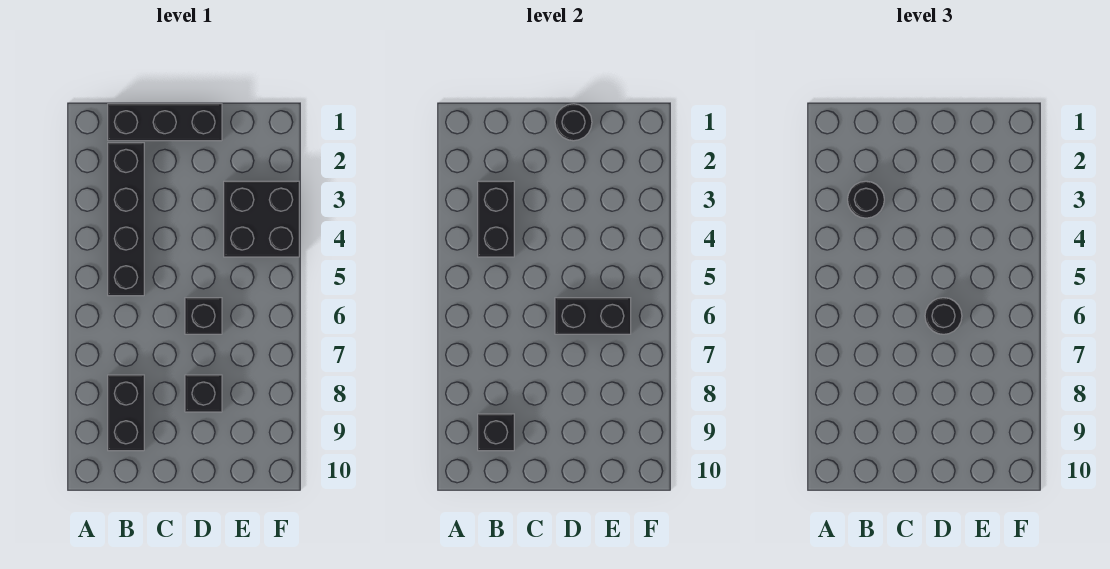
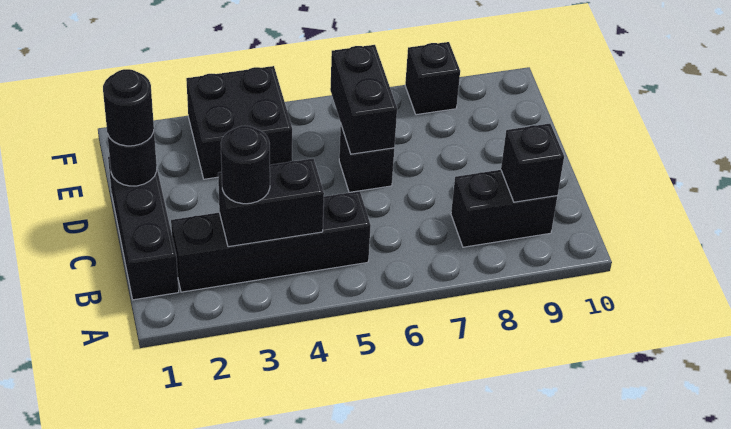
black round brick D6 level 3 -> black round brick D1 level 3
black brick D8 level 1 -> black brick F8 level 1

